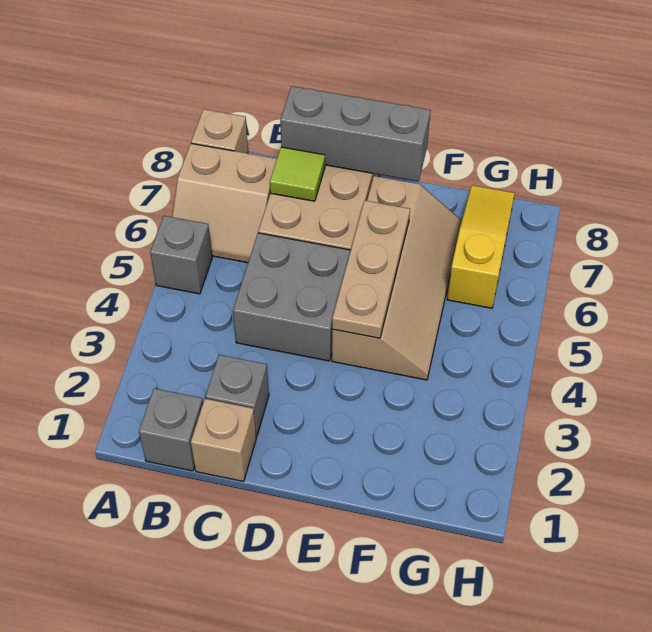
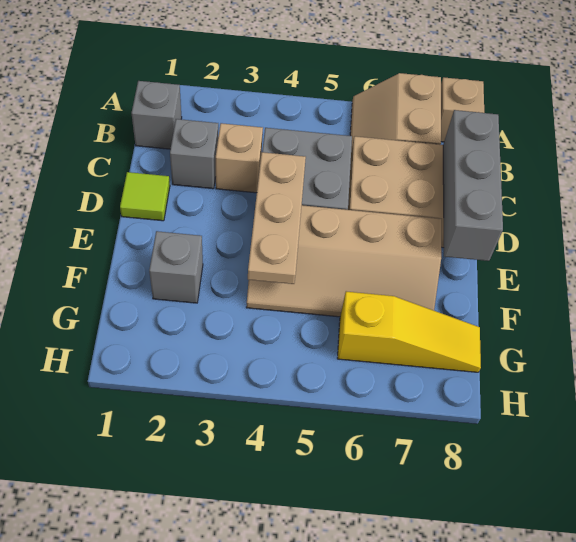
grey brick A5 level 1 -> grey brick F2 level 1
tan brick C1 level 1 -> tan brick C3 level 1
lime tile C7 level 2 -> lime tile D1 level 1
tan plate E4:E6 level 2 -> tan plate D4:F4 level 2

